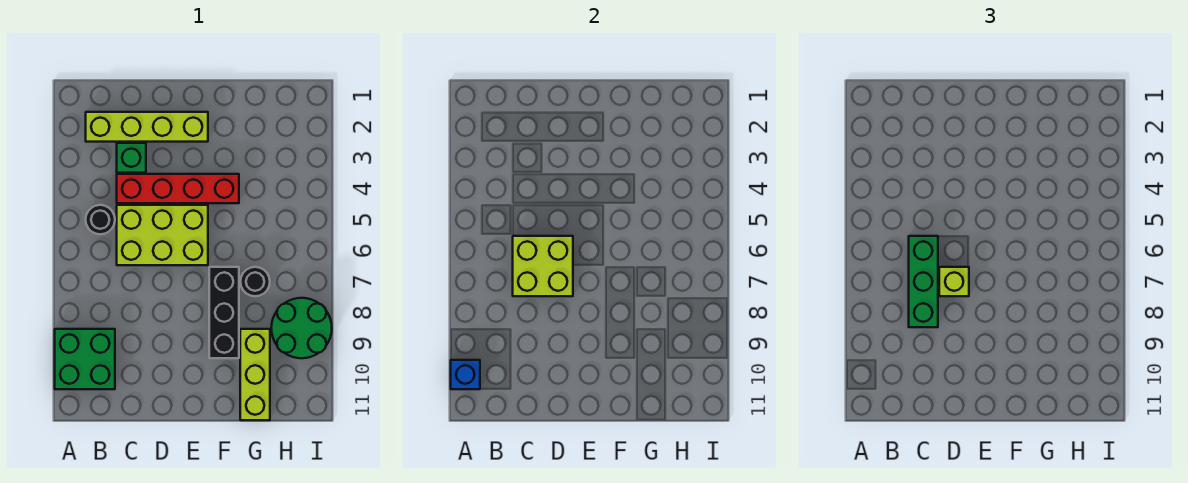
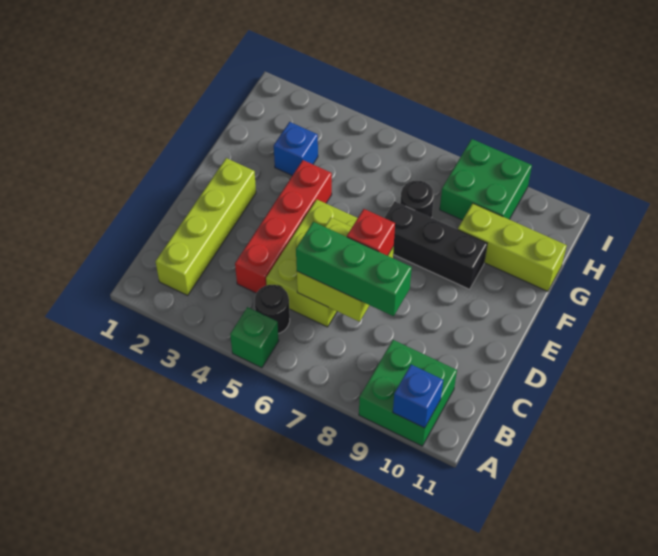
green brick C3 level 1 -> green brick A5 level 1
lime brick D7 level 3 -> red brick D7 level 3
none -> blue brick G3 level 1
green round brick H8:I9 level 1 -> green brick H8:I9 level 1

